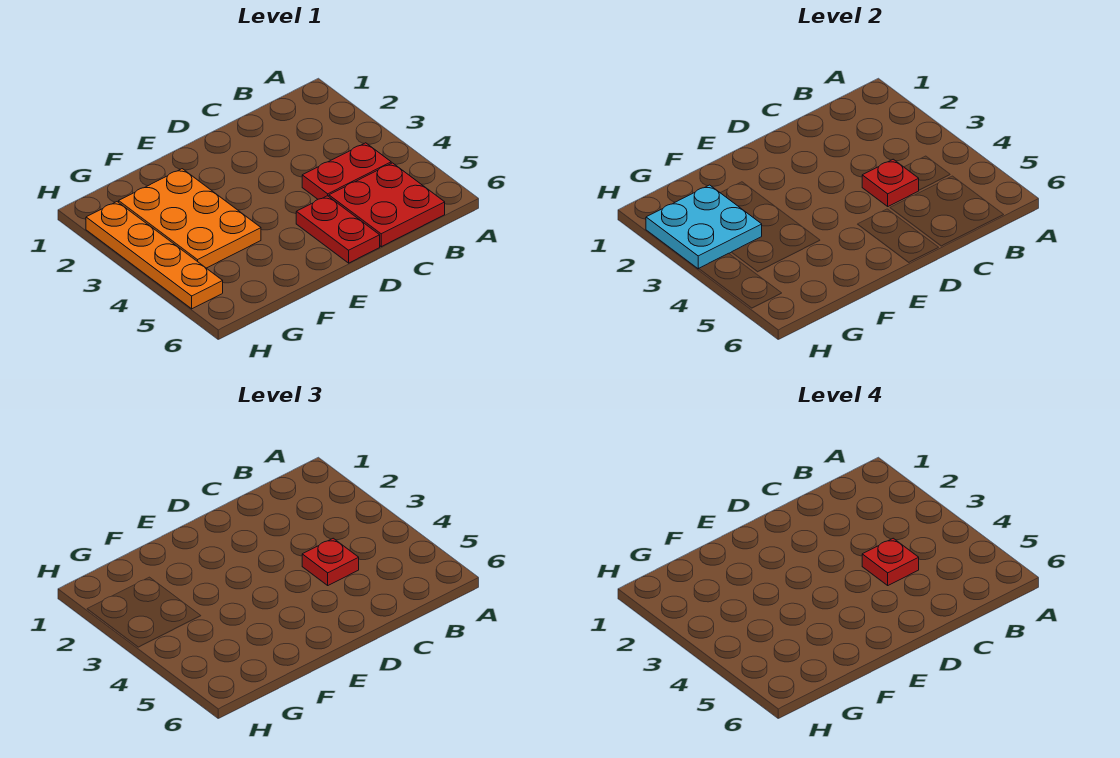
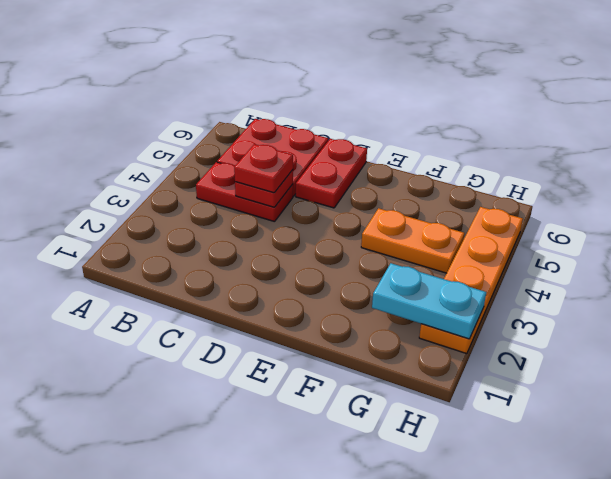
red plate C4 level 4 -> none
orange plate F2:G4 level 1 -> orange plate F4:G4 level 1
cyan plate G2:H3 level 2 -> cyan plate G2:H2 level 2

